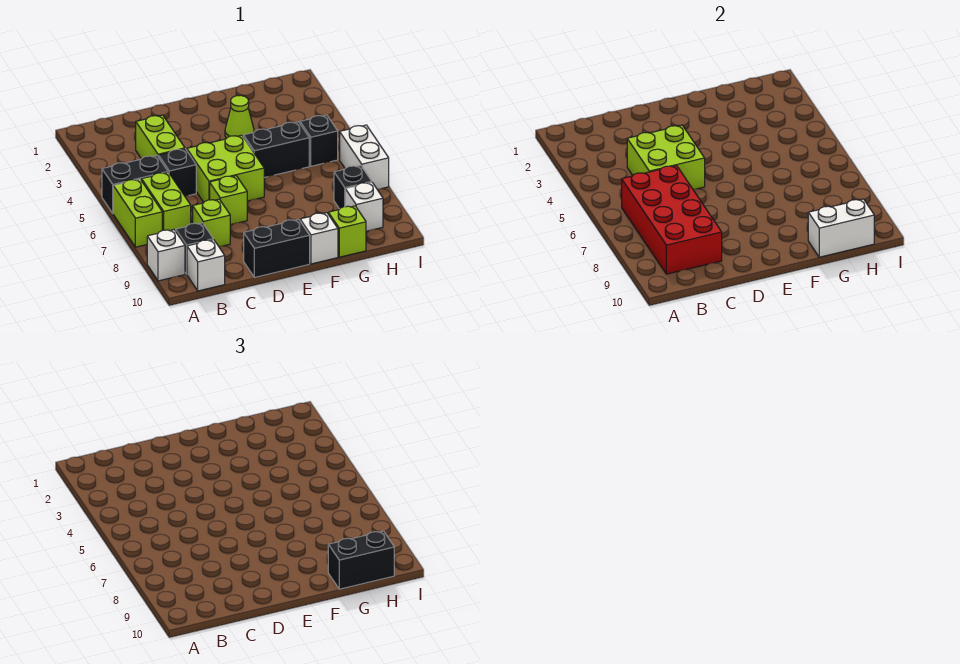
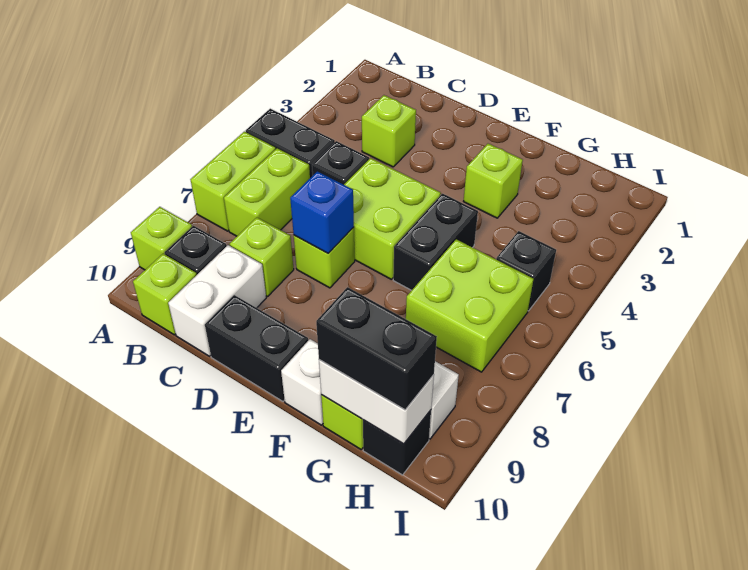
white brick A9 level 1 -> lime brick A9 level 1
red brick B6:C9 level 2 -> none
white brick B10 level 1 -> lime brick B10 level 1
lime brick C3:C4 level 1 -> lime brick C3 level 1
lime brick C4:D5 level 2 -> lime brick G6:H7 level 1
none -> blue brick D7 level 2
lime cone F3 level 1 -> lime brick F3 level 1
black brick F5:G5 level 1 -> black brick F5:F6 level 1
black brick H8 level 1 -> black brick H10 level 1
white brick I6:I7 level 1 -> white brick C9:C10 level 1

